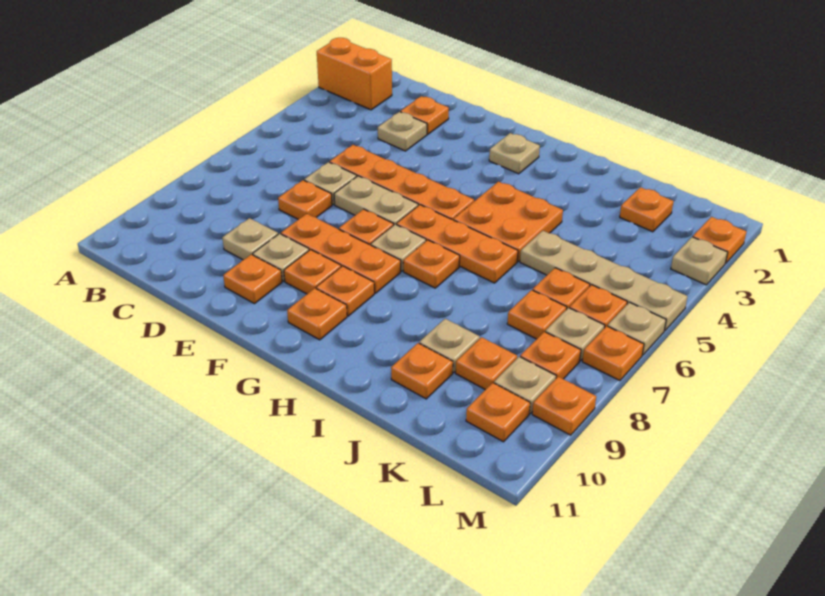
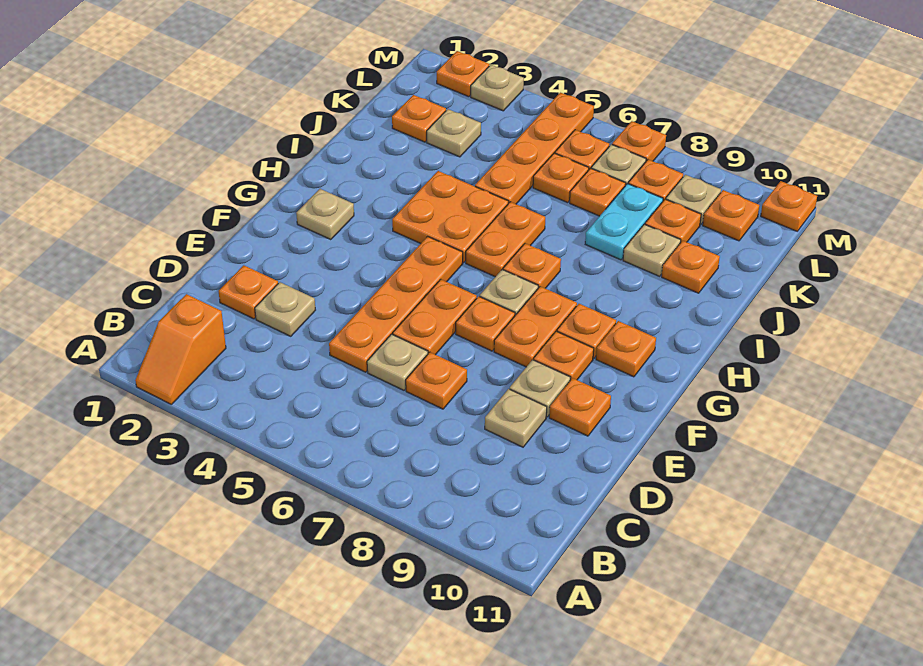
orange brick A2:B2 level 1 -> orange slope A2:B2 level 1 top B
tan plate E6:F6 level 1 -> orange plate E6:F6 level 1
orange plate E8:G8 level 1 -> orange plate F8:G8 level 1
orange plate G6:I6 level 1 -> orange plate H6:I6 level 1
tan plate J5:M5 level 1 -> orange plate J5:M5 level 1
none -> cyan plate J8:K8 level 1
tan plate M6 level 1 -> tan plate K3 level 1
orange plate M9 level 1 -> orange plate M11 level 1

